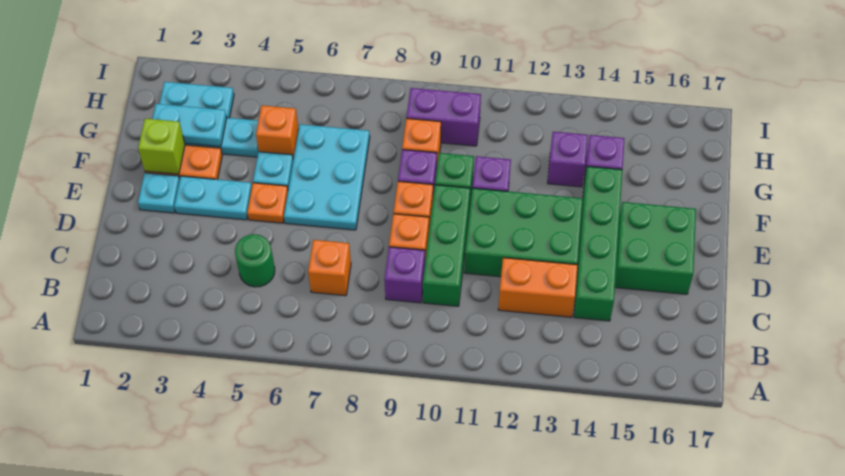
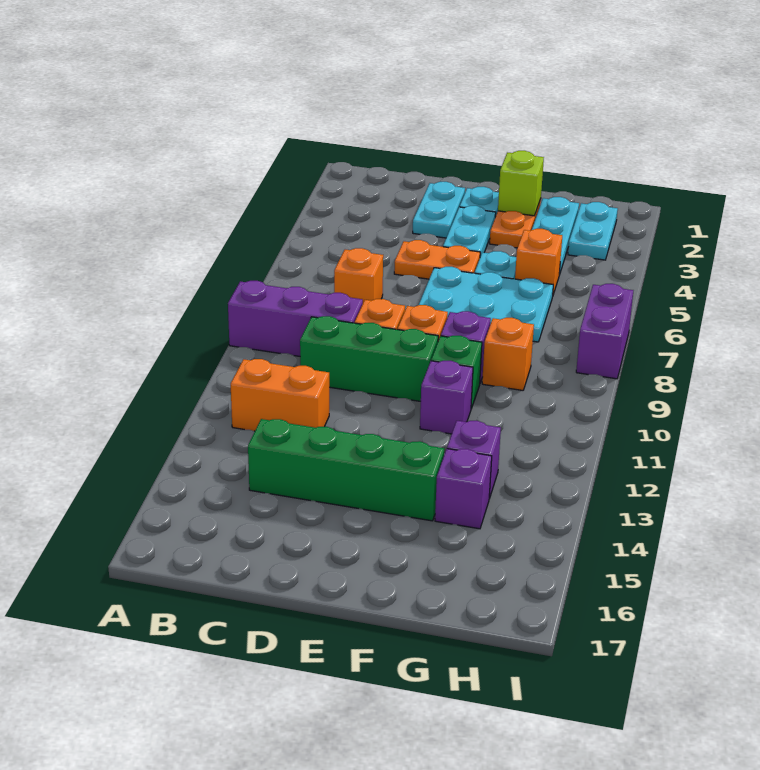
green round brick C5 level 1 -> none
purple brick C9 level 1 -> purple brick A9:C9 level 1
orange brick C12:C13 level 1 -> orange brick B12:C12 level 1
green brick D11:E13 level 1 -> none
green brick D15:E16 level 1 -> none
orange plate E5 level 1 -> orange plate D5:E5 level 1
cyan plate G2:G3 level 2 -> cyan plate D2:D3 level 1
purple brick H9:H10 level 1 -> purple brick I7:I8 level 1

